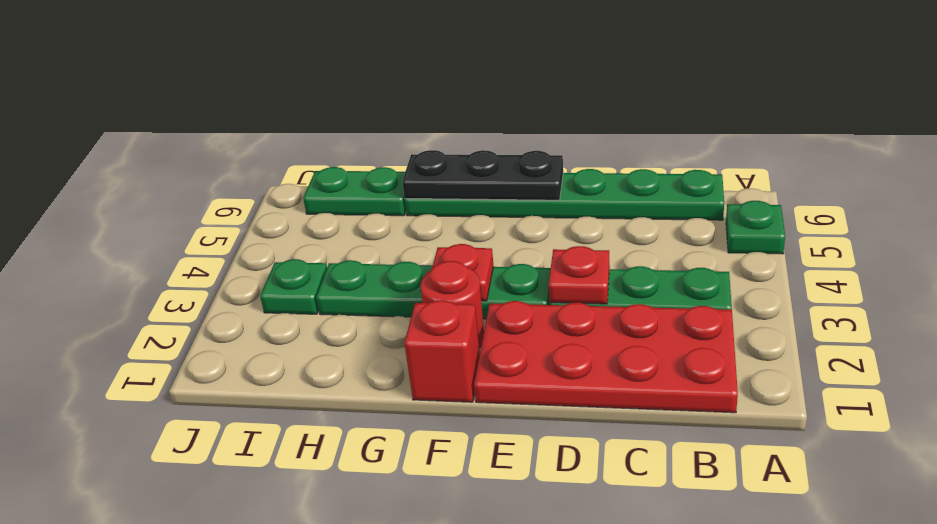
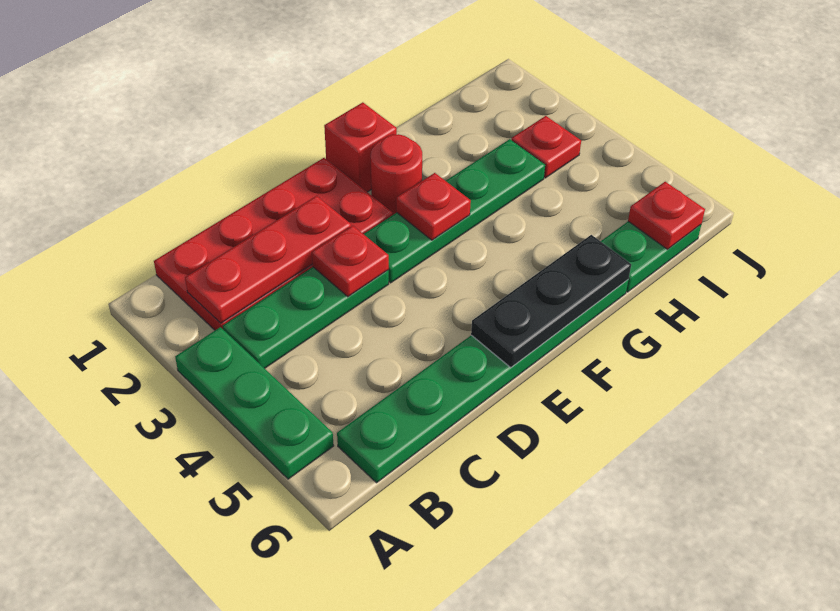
green plate A5 level 1 -> green plate A3:A5 level 1
none -> red plate B2:D2 level 2
green plate I3 level 1 -> red plate I3 level 1
none -> red plate I6 level 2

